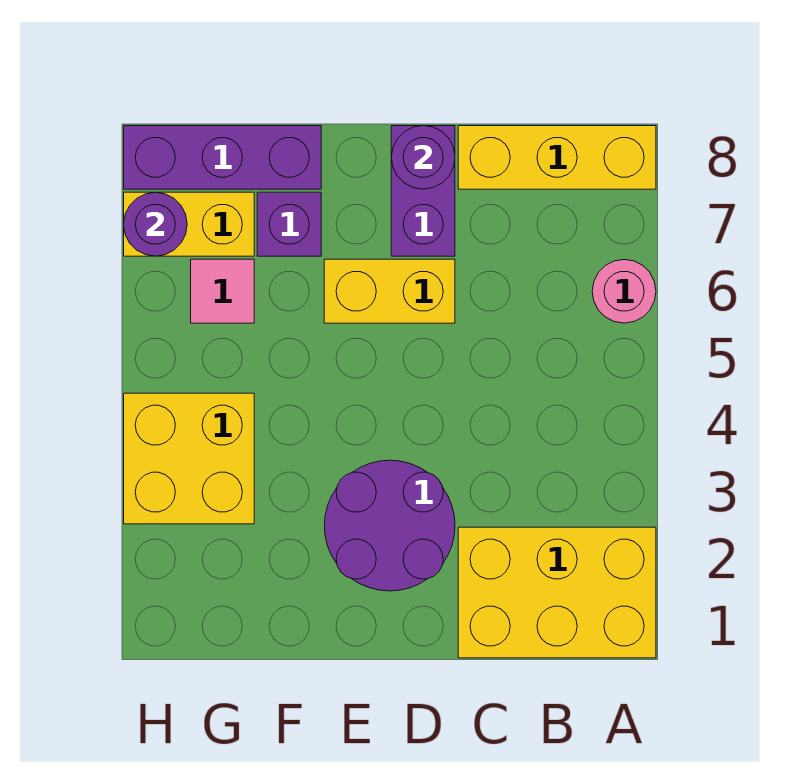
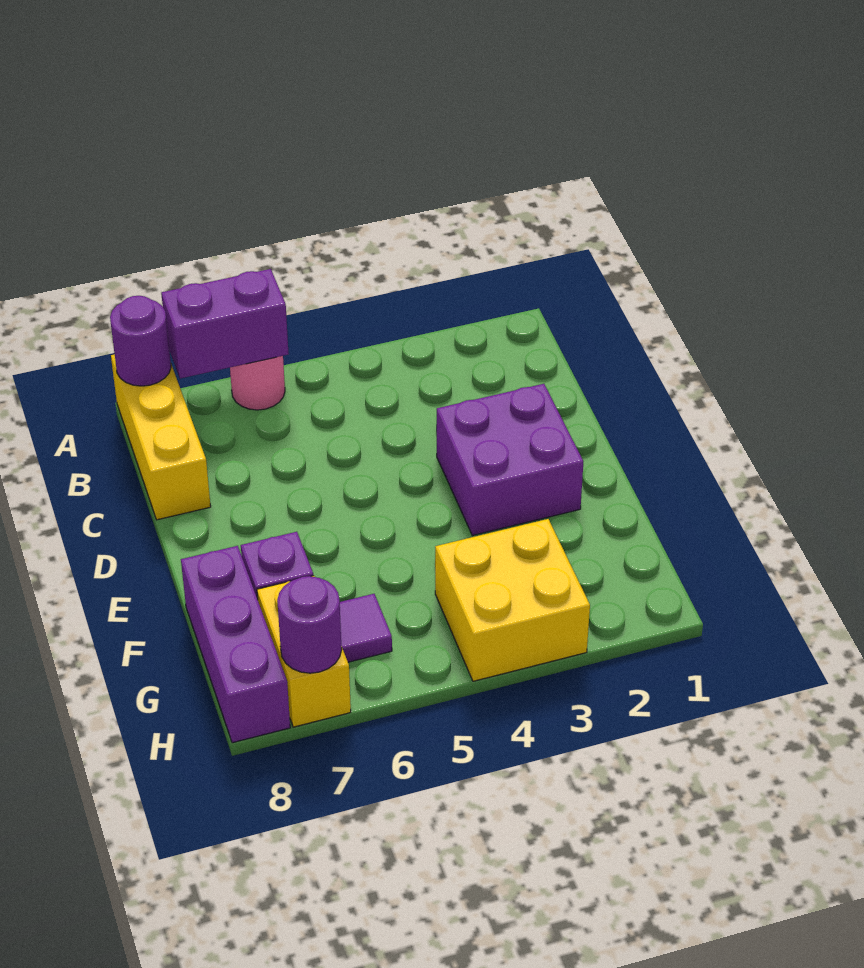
yellow brick A1:C2 level 1 -> none
purple round brick D2:E3 level 1 -> purple brick D2:E3 level 1
yellow brick D6:E6 level 1 -> none
purple brick D7:D8 level 1 -> purple brick A6:A7 level 2
purple round brick D8 level 2 -> purple round brick A8 level 2
pink tile G6 level 1 -> purple tile G6 level 1

